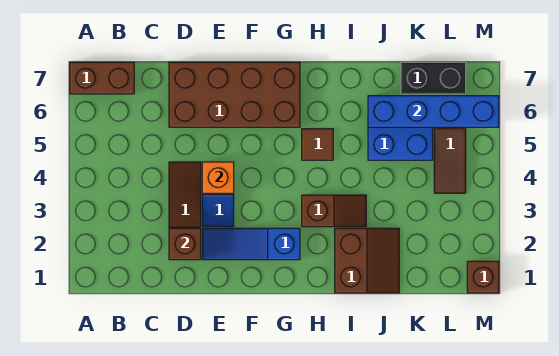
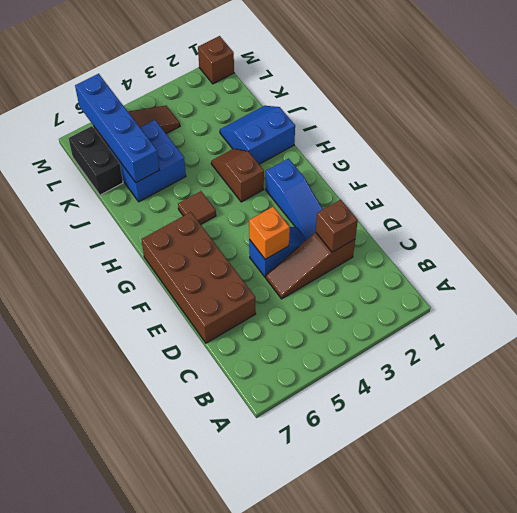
brown brick A7:B7 level 1 -> none
brown slope I1:J2 level 1 top I -> blue slope I1:J2 level 1 top I

